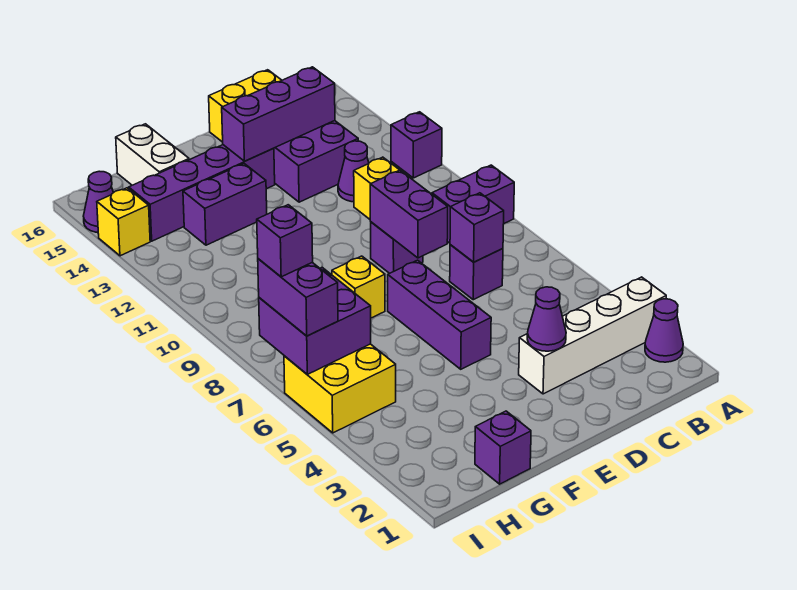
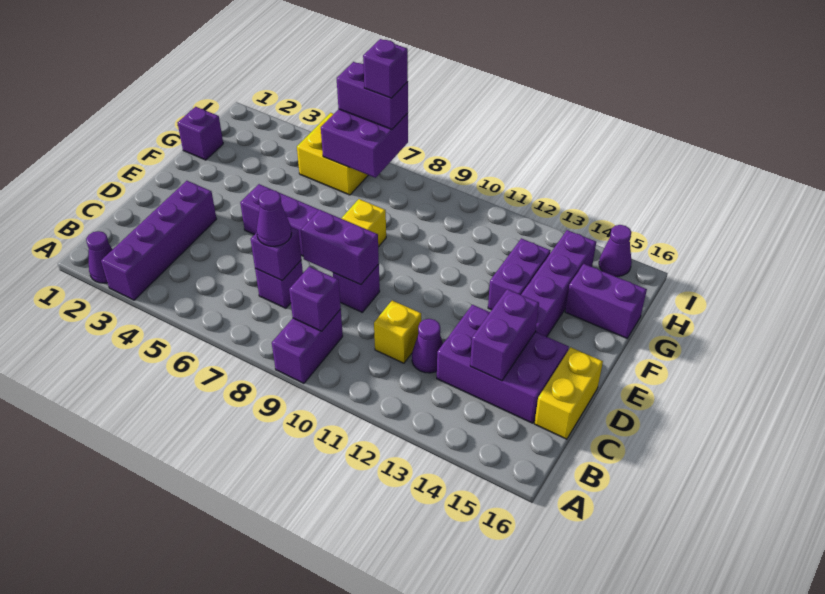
white brick A3:D3 level 1 -> purple brick A3:D3 level 1
purple brick A12 level 1 -> purple brick B9 level 2
purple brick C14:E14 level 2 -> purple brick C14:D14 level 2
purple cone D3 level 2 -> purple cone C7 level 3
white brick G15:G16 level 1 -> purple brick G15:G16 level 1
yellow brick I14 level 1 -> none

